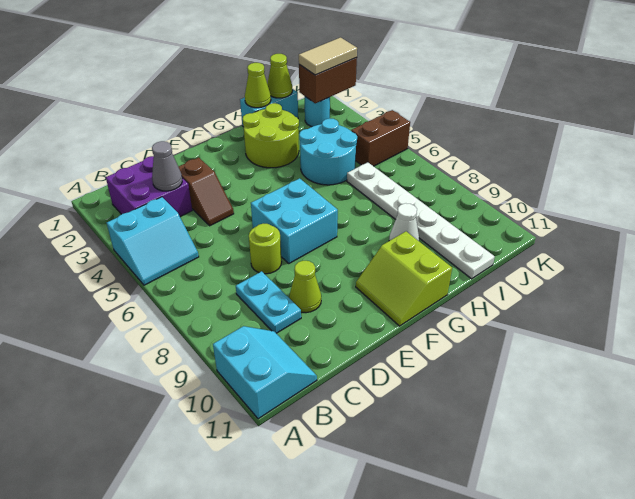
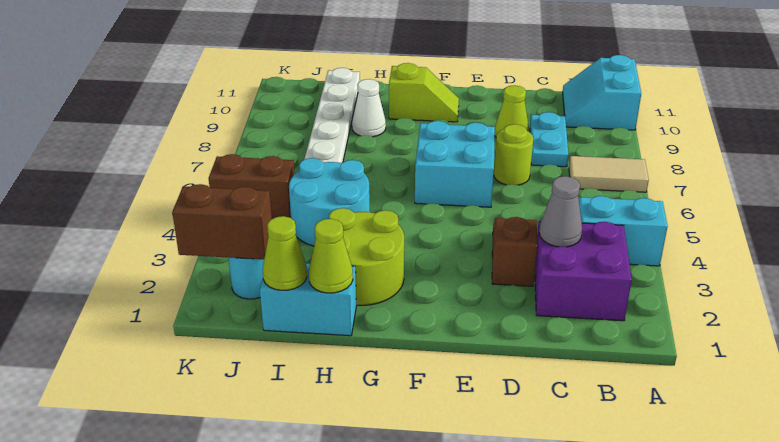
lime slope F10:G11 level 1 top G -> lime slope F10:G10 level 1 top G
tan tile J2:K2 level 3 -> tan tile A7:B7 level 1

